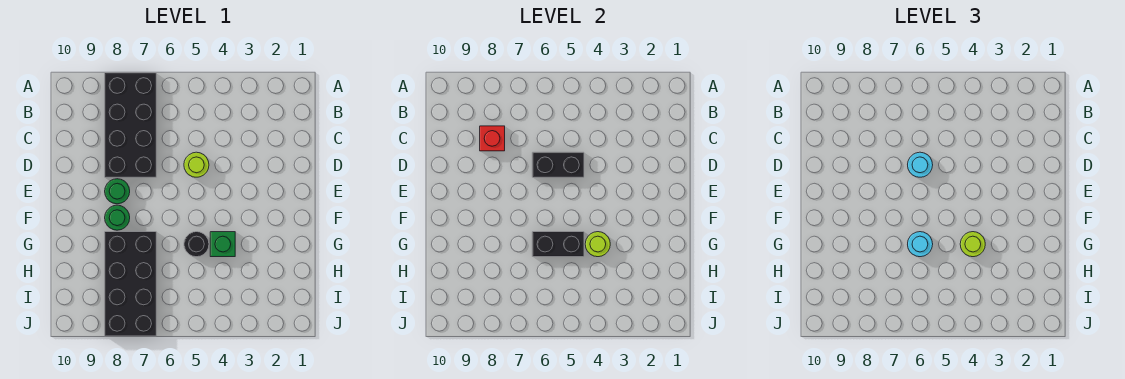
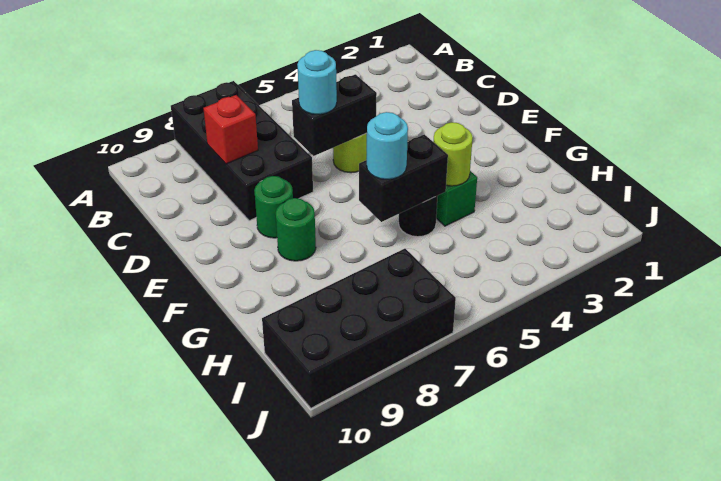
lime round brick G4 level 3 -> none
black brick G7:J8 level 1 -> black brick I7:J10 level 1

